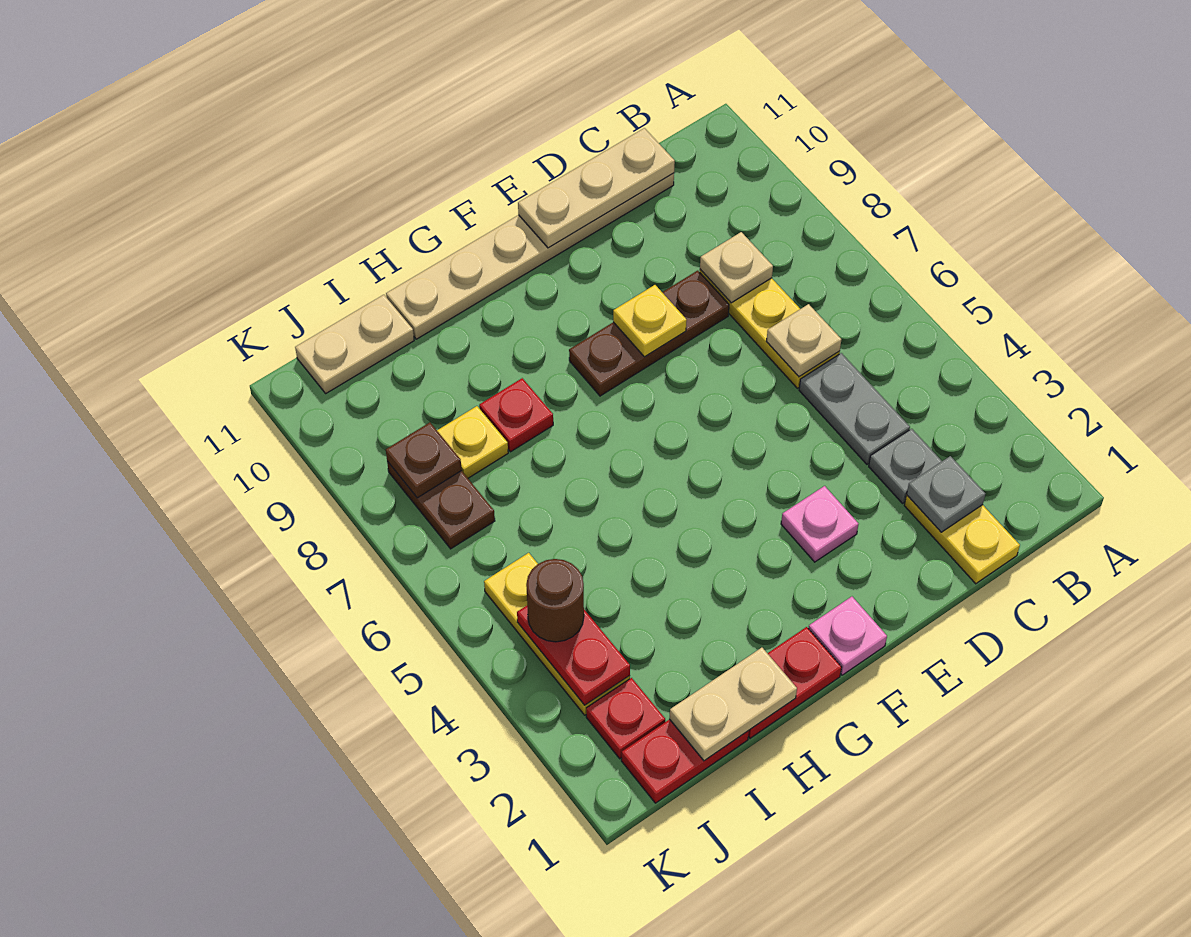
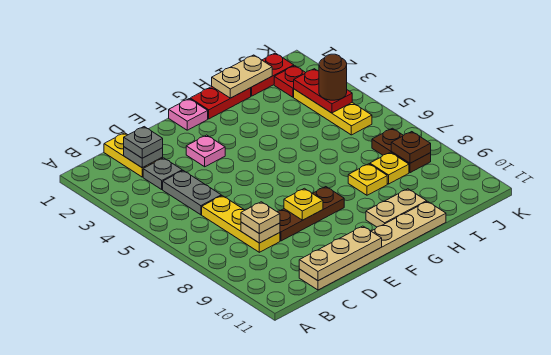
none -> grey plate C2 level 3
tan plate C6 level 2 -> tan plate C8 level 3
red plate H8 level 1 -> yellow plate H8 level 1
tan plate I11:J11 level 1 -> tan plate G10:H10 level 1

